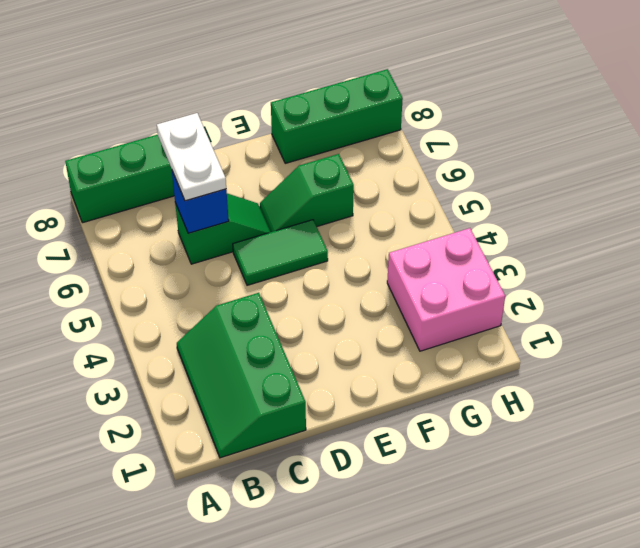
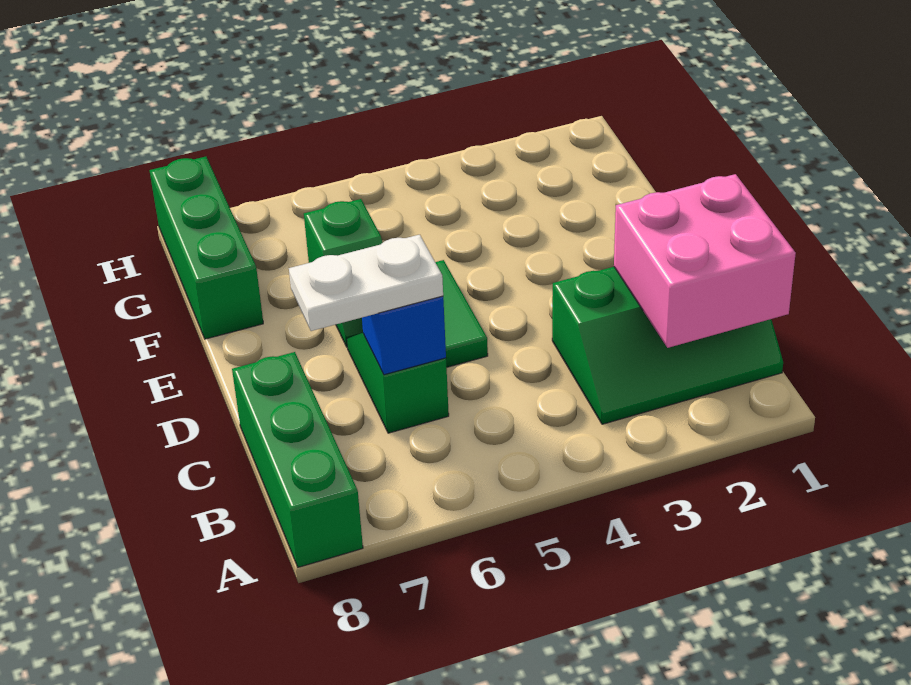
pink brick G2:H3 level 1 -> pink brick B1:C2 level 2

